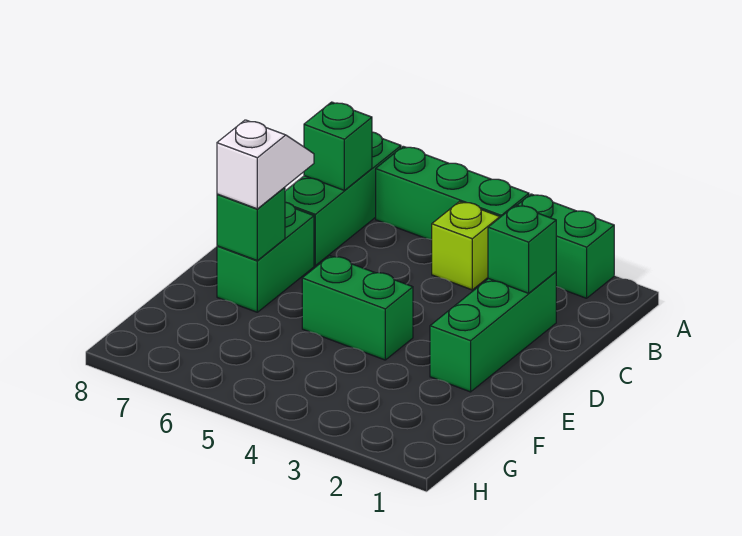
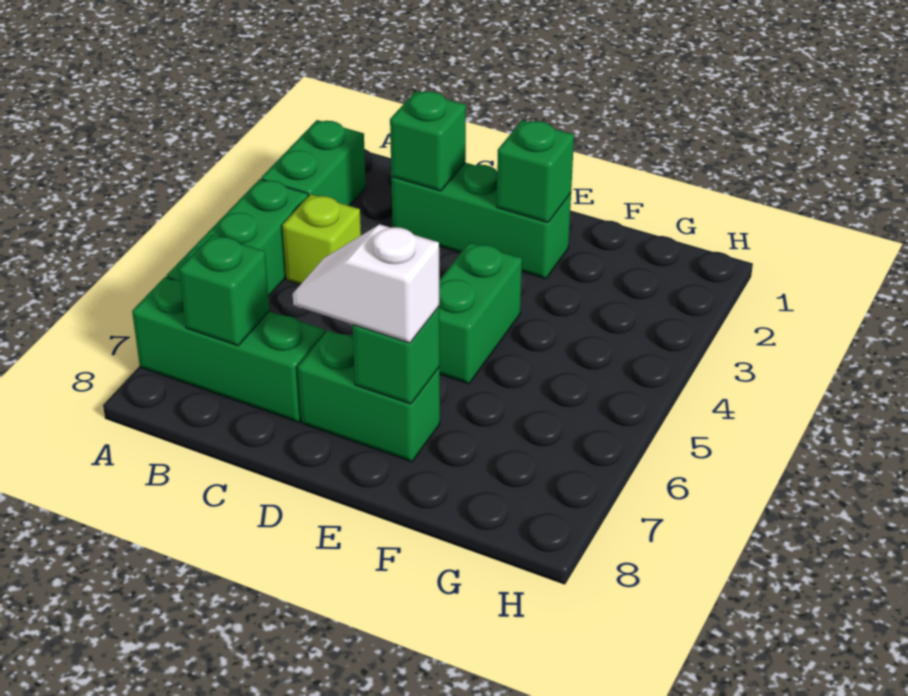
none -> green brick E2 level 2

